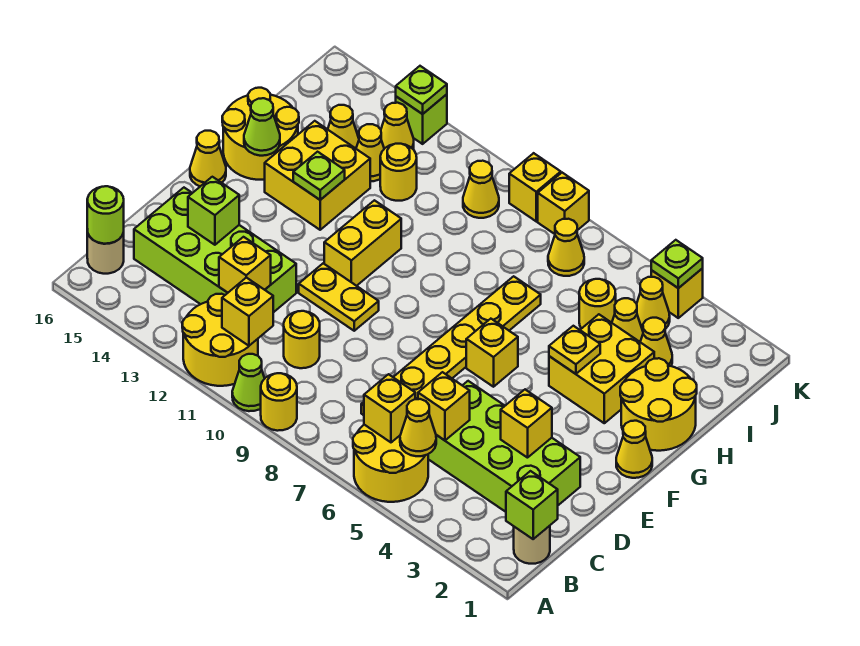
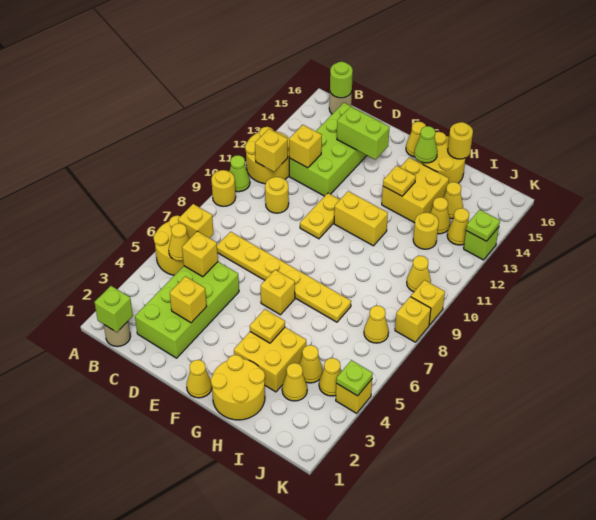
lime brick D14 level 2 -> lime brick D14:E14 level 2
lime plate G13 level 2 -> yellow plate G13 level 2
yellow round brick I5 level 1 -> yellow round brick H16 level 2

